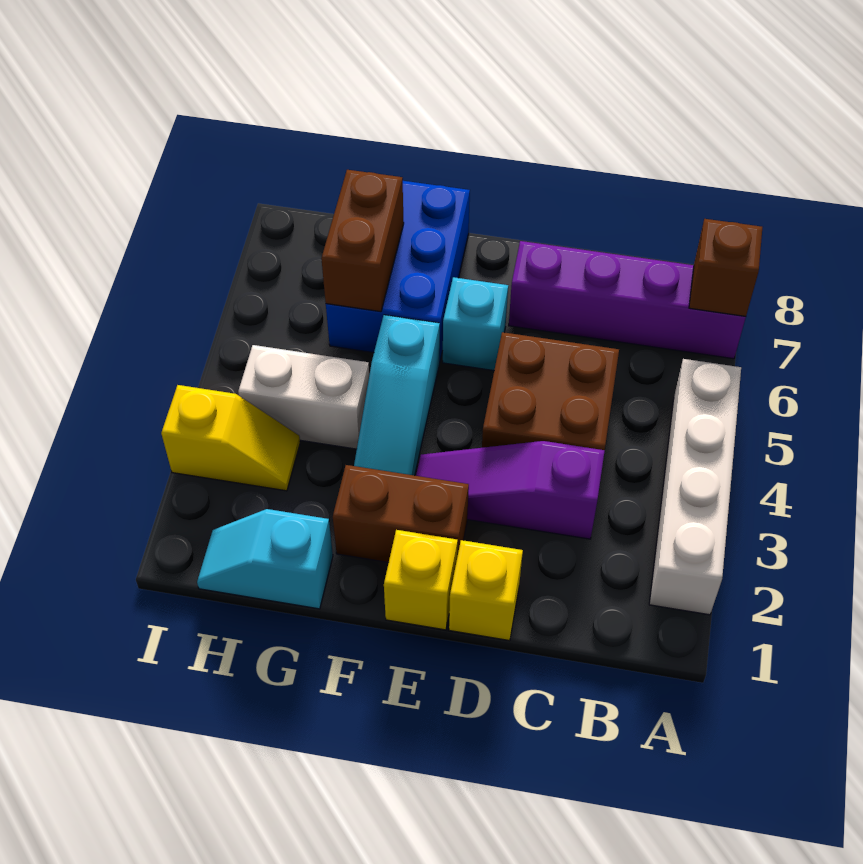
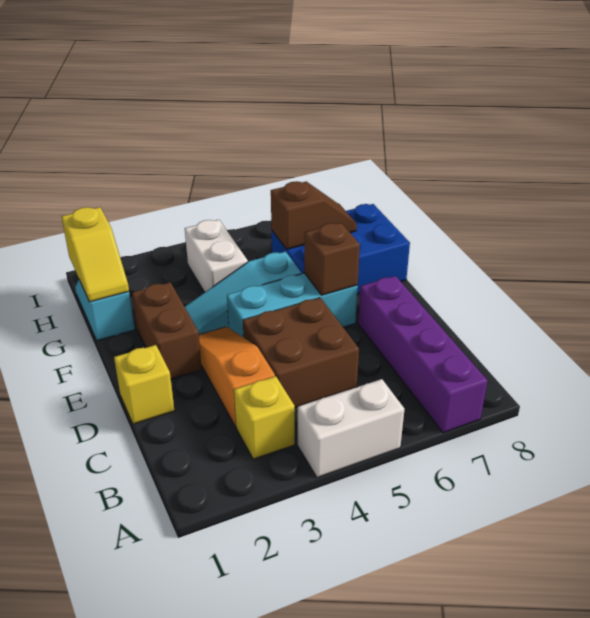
white brick A2:A5 level 1 -> white brick A4:A5 level 1
brown brick A7 level 2 -> brown brick E6 level 2
purple slope C3:E3 level 1 top C -> orange slope C3:E3 level 1 top C
yellow brick E1 level 1 -> yellow brick B3 level 1
cyan brick E6 level 1 -> cyan brick E4:E6 level 1
brown brick G6:G7 level 2 -> brown slope G6:G7 level 2 top 6
yellow slope H3:I3 level 1 top I -> yellow slope G1:H1 level 2 top H

